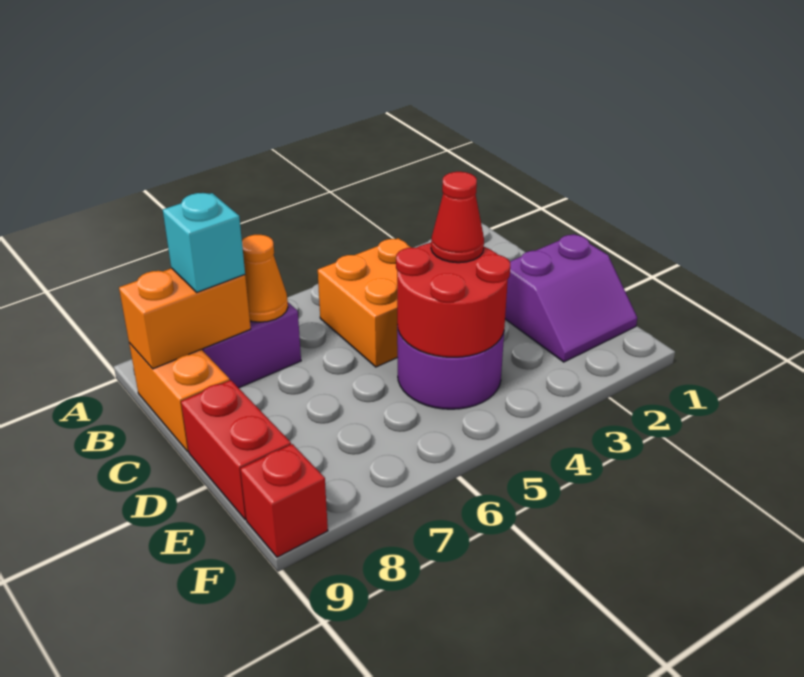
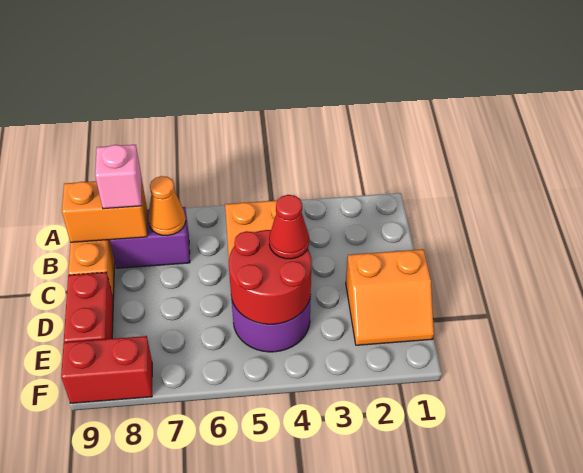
cyan brick B8 level 3 -> pink brick B8 level 3
purple slope D1:E2 level 1 top D -> orange slope D1:E2 level 1 top D
red brick F9 level 1 -> red brick F8:F9 level 1

